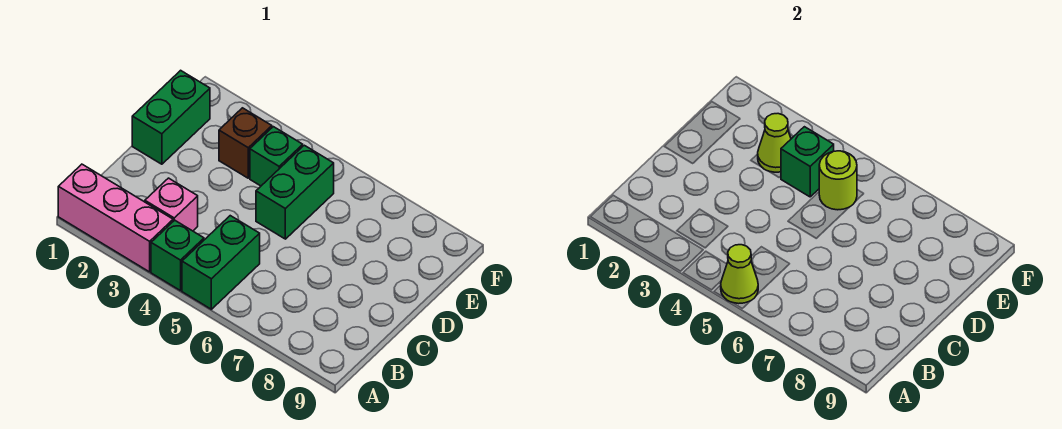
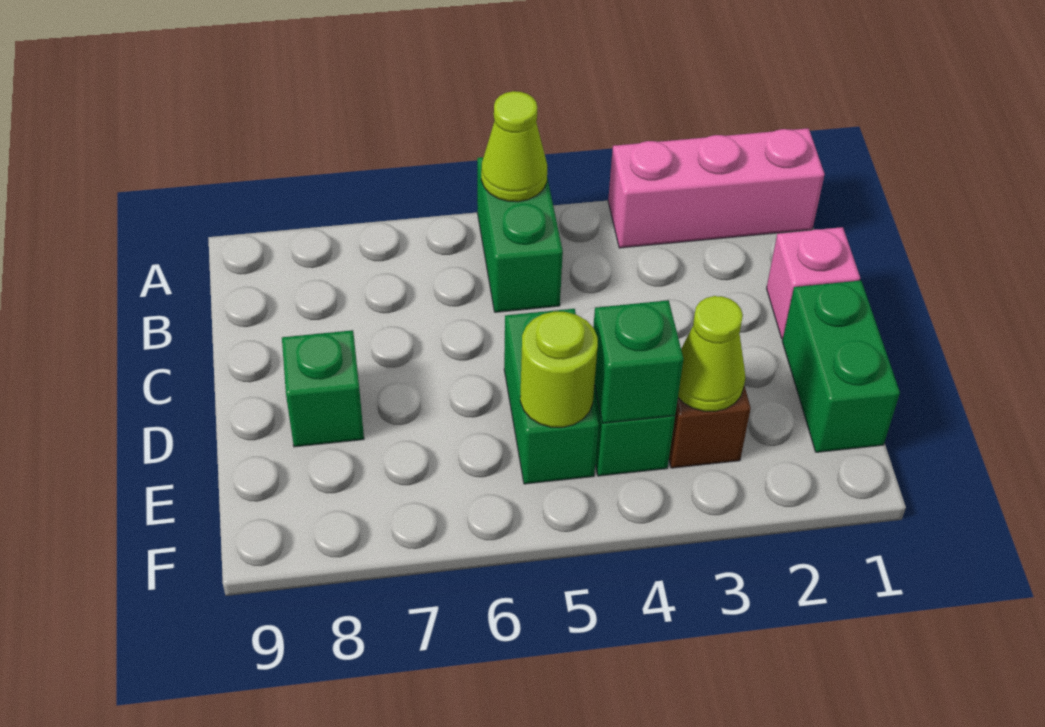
green brick A4 level 1 -> green brick D8 level 1
pink brick B3 level 1 -> pink brick C1 level 1

